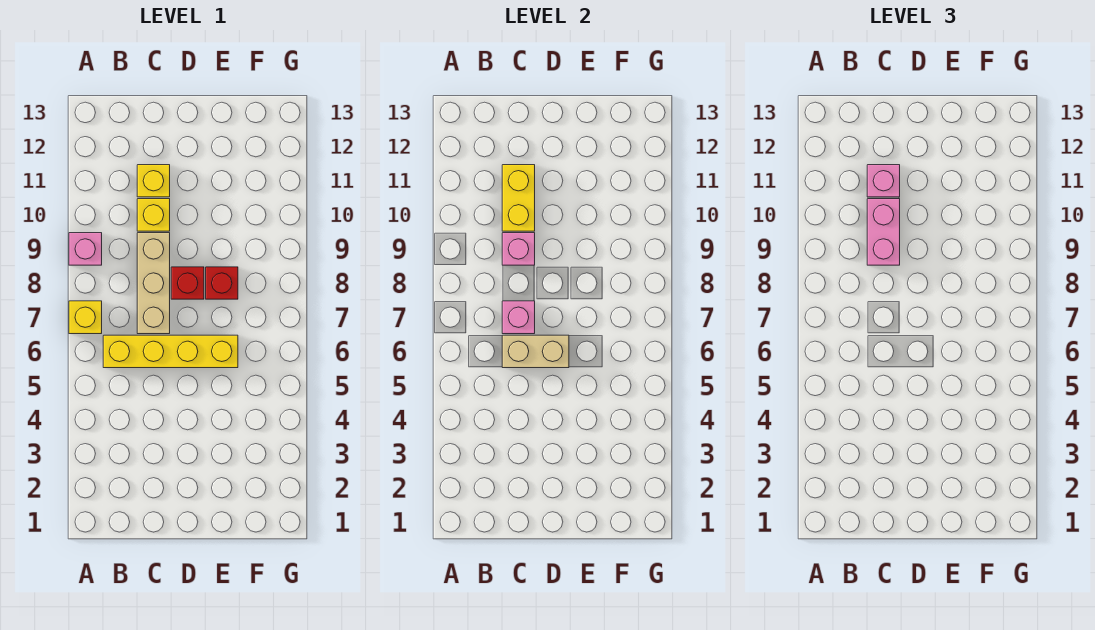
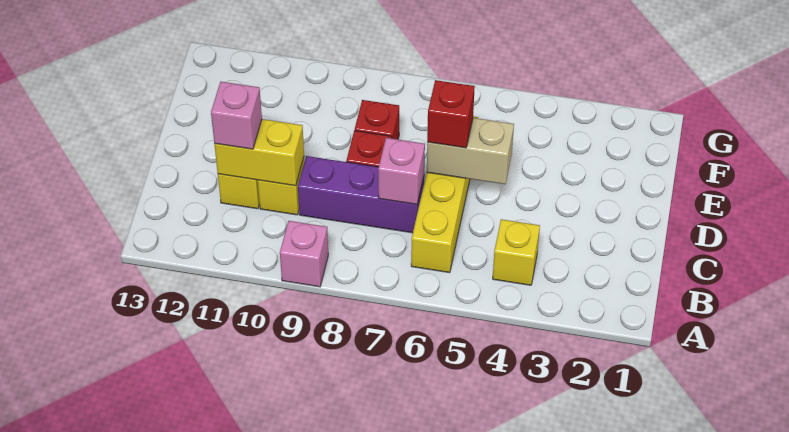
yellow brick A7 level 1 -> yellow brick B4 level 1
tan brick C6:D6 level 2 -> tan brick D5:D6 level 2
tan brick C7:C9 level 1 -> purple brick C7:C9 level 1
pink brick C9 level 2 -> none
pink brick C9:C10 level 3 -> none
none -> red brick D6 level 3

